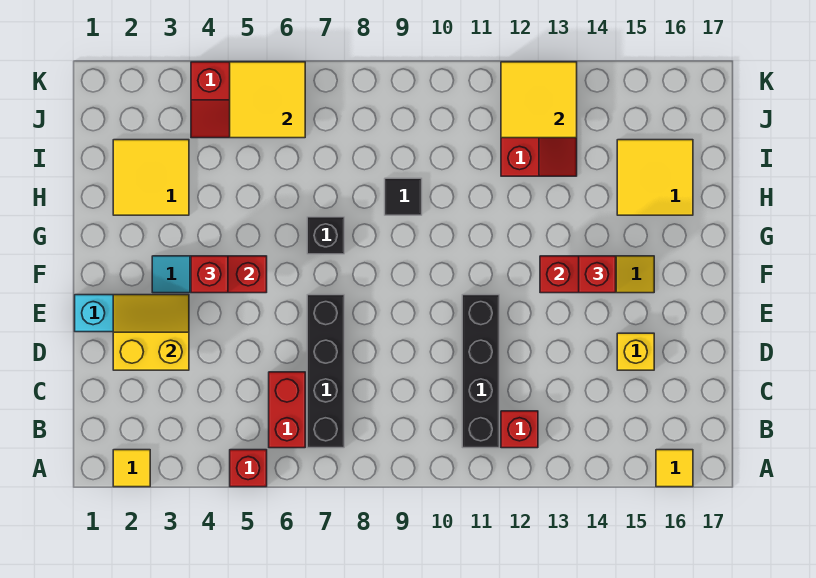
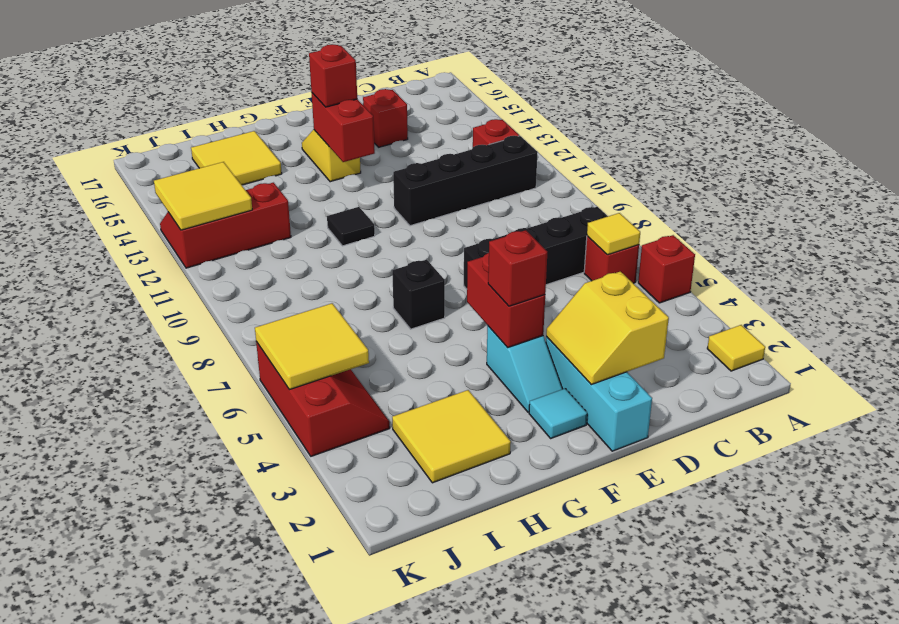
yellow tile A16 level 1 -> yellow tile B6 level 2
red brick B6:C6 level 1 -> red brick B6 level 1
yellow brick D15 level 1 -> red brick D15 level 1
none -> cyan tile F2 level 1
black tile H9 level 1 -> black tile G11 level 1

